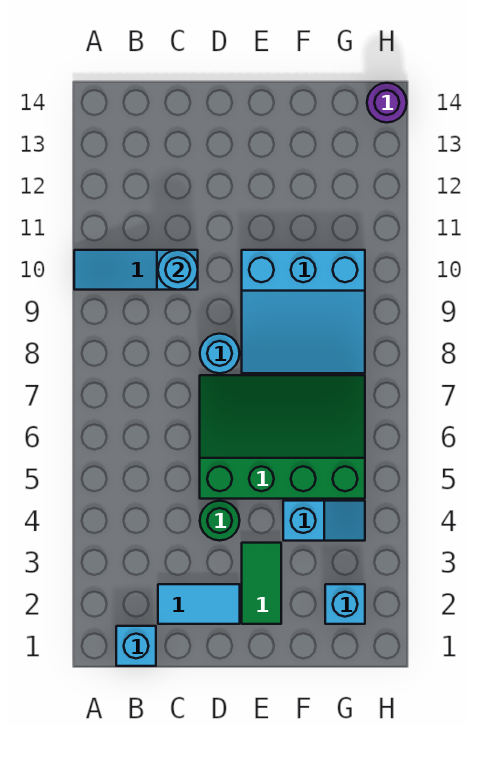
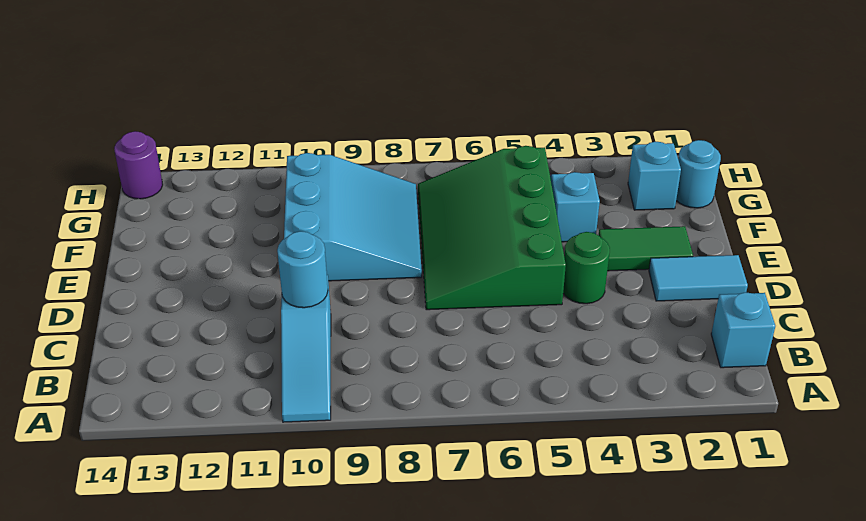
cyan tile C2:D2 level 1 -> cyan tile D1:D2 level 1
cyan round brick D8 level 1 -> cyan round brick G1 level 1

